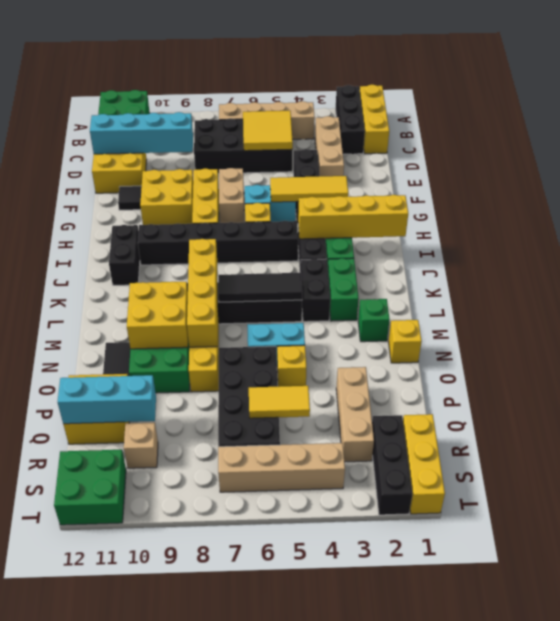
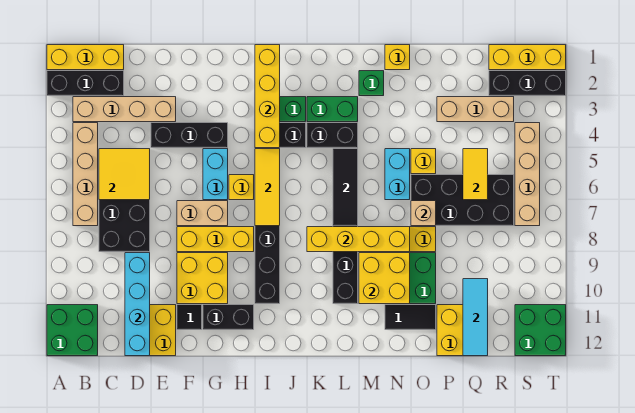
tan brick C3:E3 level 1 -> tan brick B3:E3 level 1
yellow tile G3:G5 level 2 -> yellow tile I5:I7 level 2
black brick I11:J11 level 1 -> black brick G11:H11 level 1
cyan brick Q10:Q12 level 2 -> cyan tile Q10:Q12 level 2
tan brick R10 level 1 -> tan brick O7 level 2

